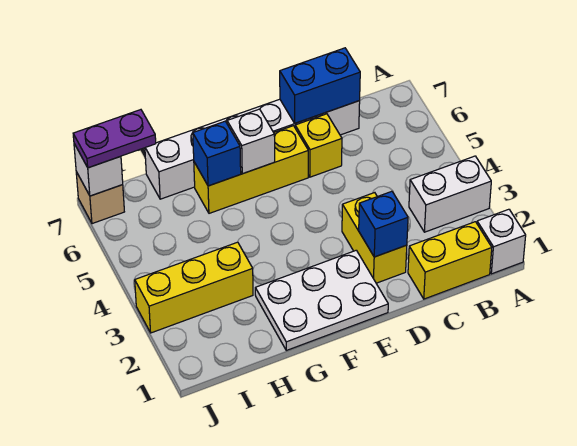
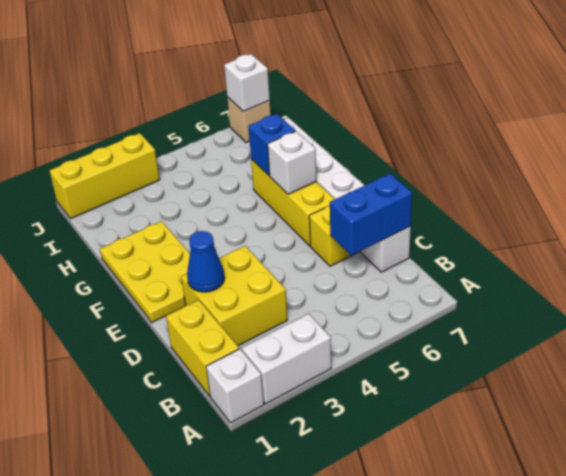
white brick A3:B3 level 1 -> white brick A2:A3 level 1
blue brick C7:D7 level 2 -> blue brick C6:C7 level 2
yellow brick D2:D3 level 1 -> yellow brick C2:D3 level 1
blue brick D2 level 2 -> blue cone D2 level 2
white plate E1:G2 level 1 -> yellow plate E1:G2 level 1
yellow brick H3:J3 level 1 -> yellow brick J1:J3 level 1
purple plate I7:J7 level 3 -> none

